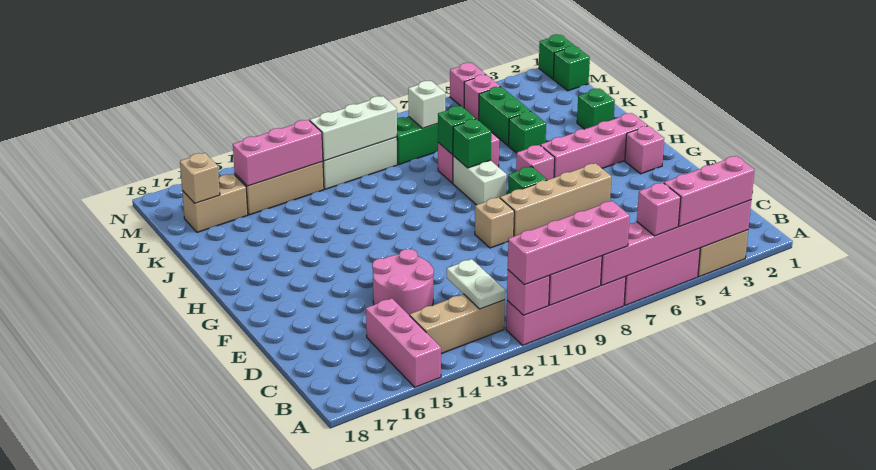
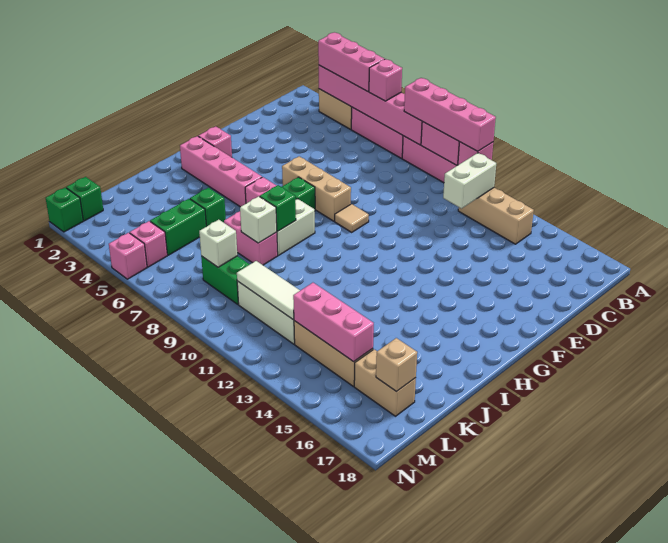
pink brick A15:C15 level 1 -> none
white plate B12:C12 level 2 -> white brick B12:C12 level 2
pink round brick D13:E14 level 1 -> none
tan brick F5:F8 level 1 -> tan brick F6:F8 level 1
tan brick F9 level 1 -> tan tile F9 level 1
green brick J2 level 1 -> none
green brick J8 level 2 -> white brick J8 level 2
white brick L10:L12 level 2 -> white tile L10:L12 level 2

